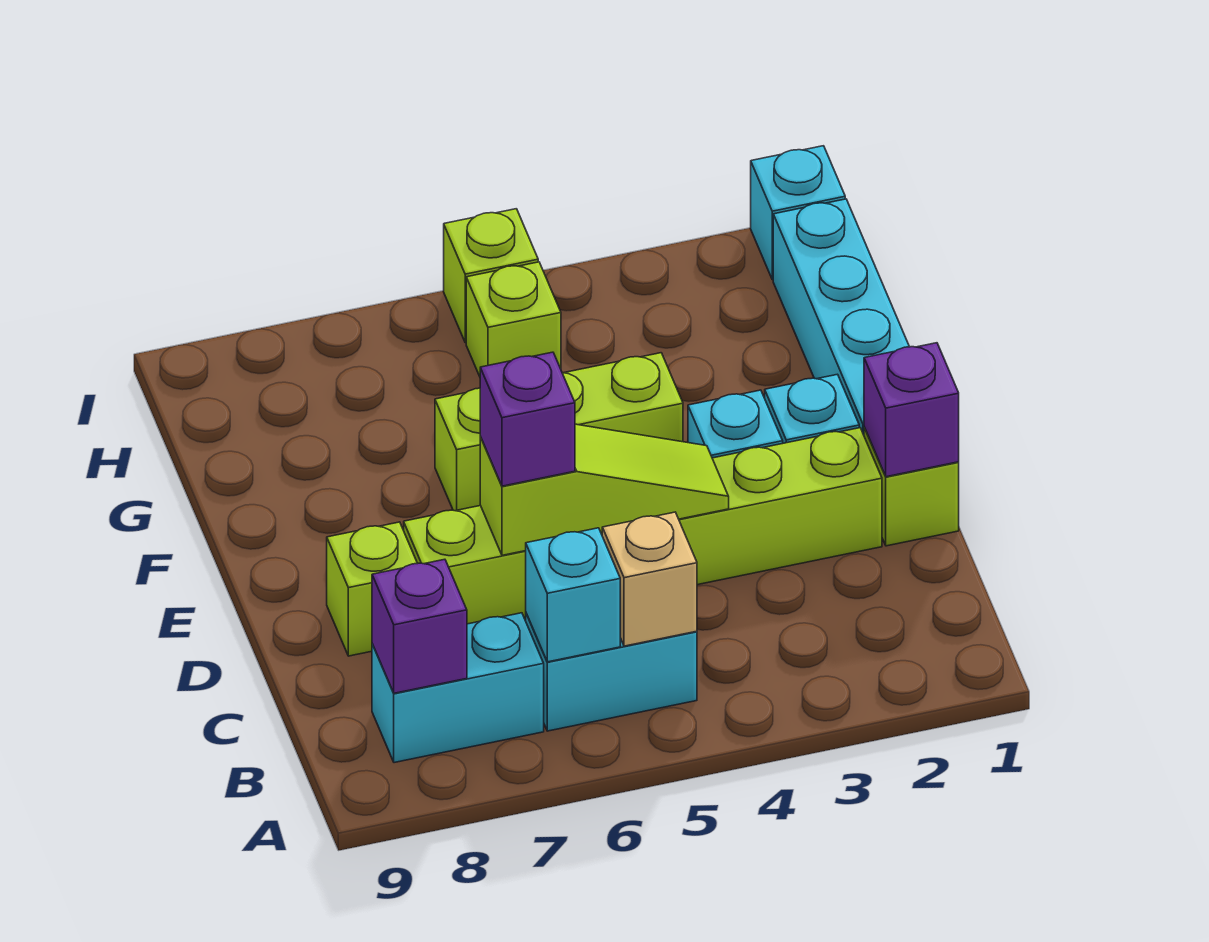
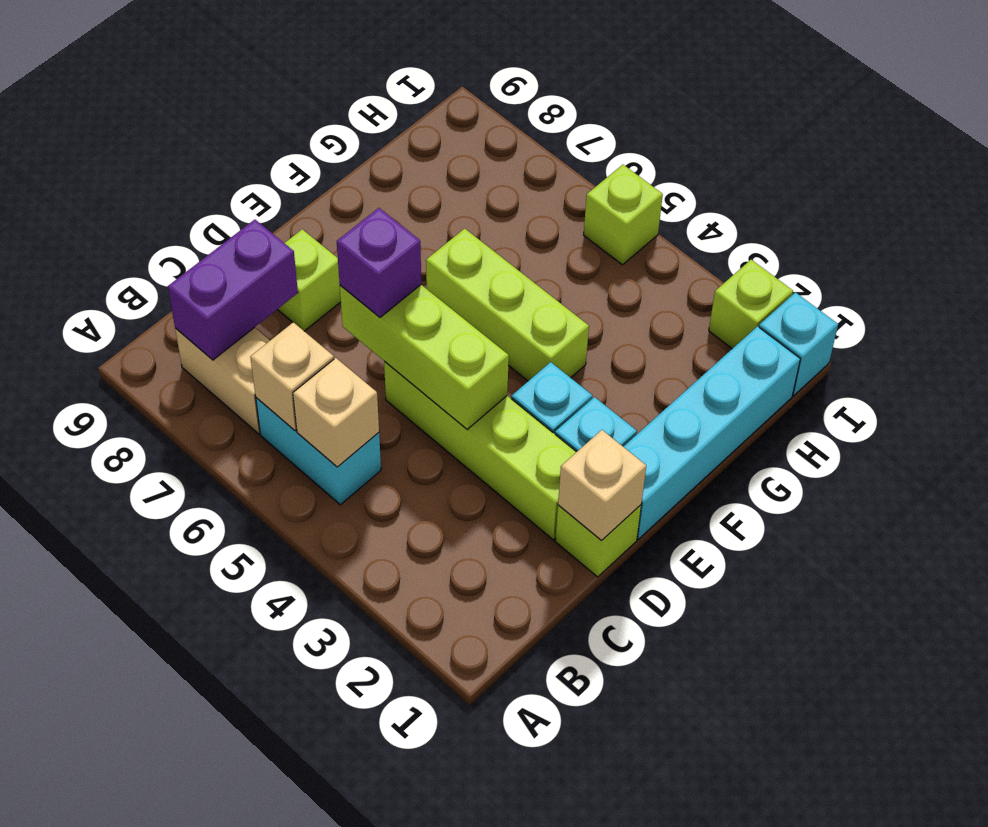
cyan brick B6 level 2 -> tan brick B6 level 2
cyan brick B7:B8 level 1 -> tan brick B7:B8 level 1
purple brick B8 level 2 -> purple brick B8:C8 level 2
purple brick D1 level 2 -> tan brick D1 level 2
lime brick D2:D7 level 1 -> lime brick D2:D5 level 1
lime slope D4:D6 level 2 top 6 -> lime brick D4:D6 level 2
lime brick H5 level 1 -> lime brick I2 level 1

